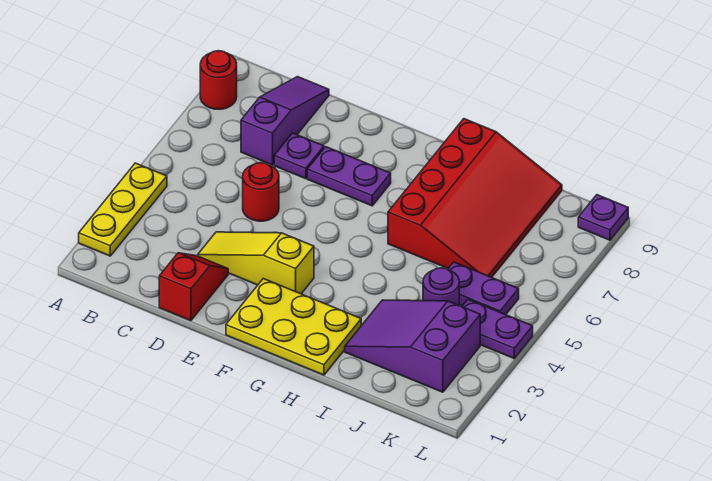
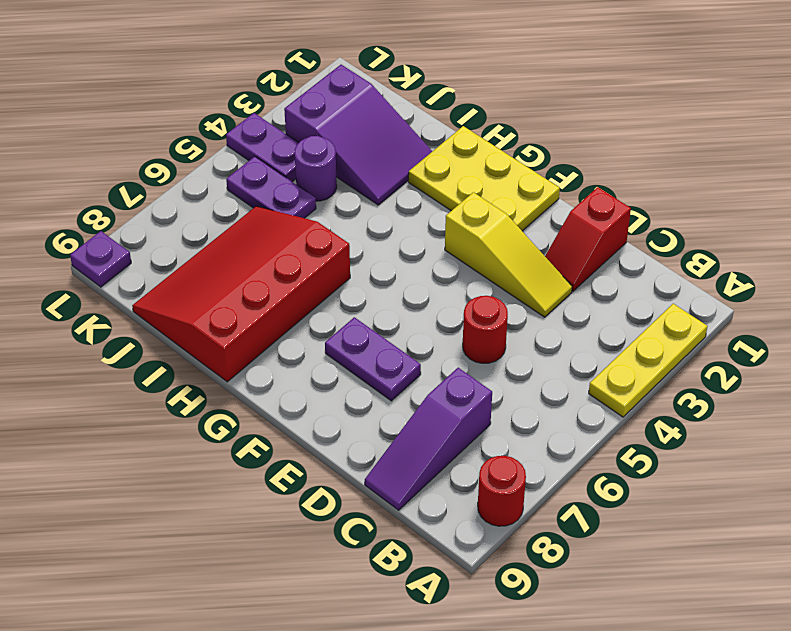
purple plate D7 level 1 -> none

